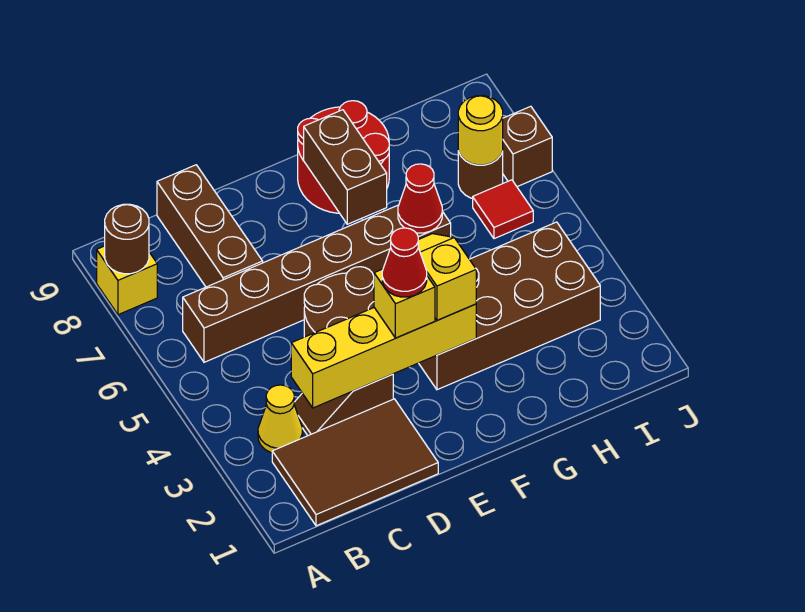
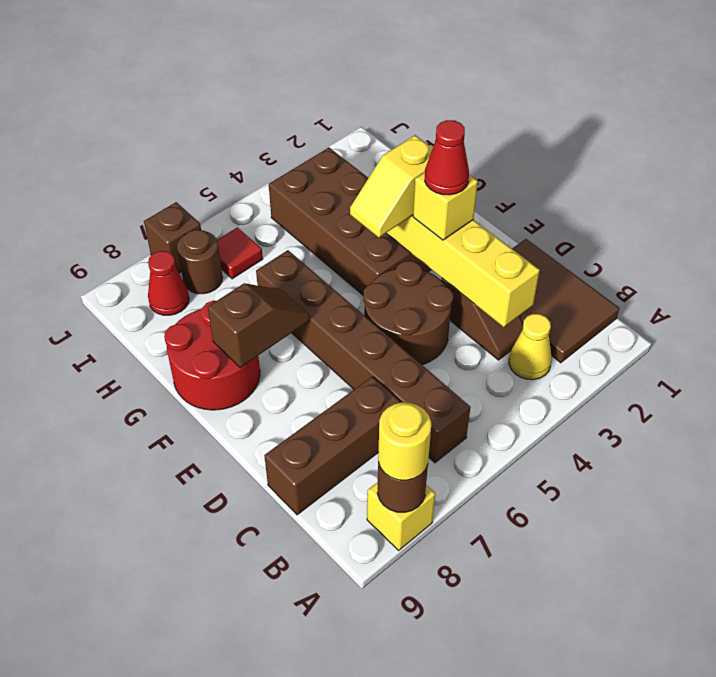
brown brick F7:F8 level 2 -> brown slope F7:F8 level 2 top 8
red cone G6 level 2 -> red cone I8 level 1
yellow round brick I7 level 2 -> yellow round brick A8 level 3

